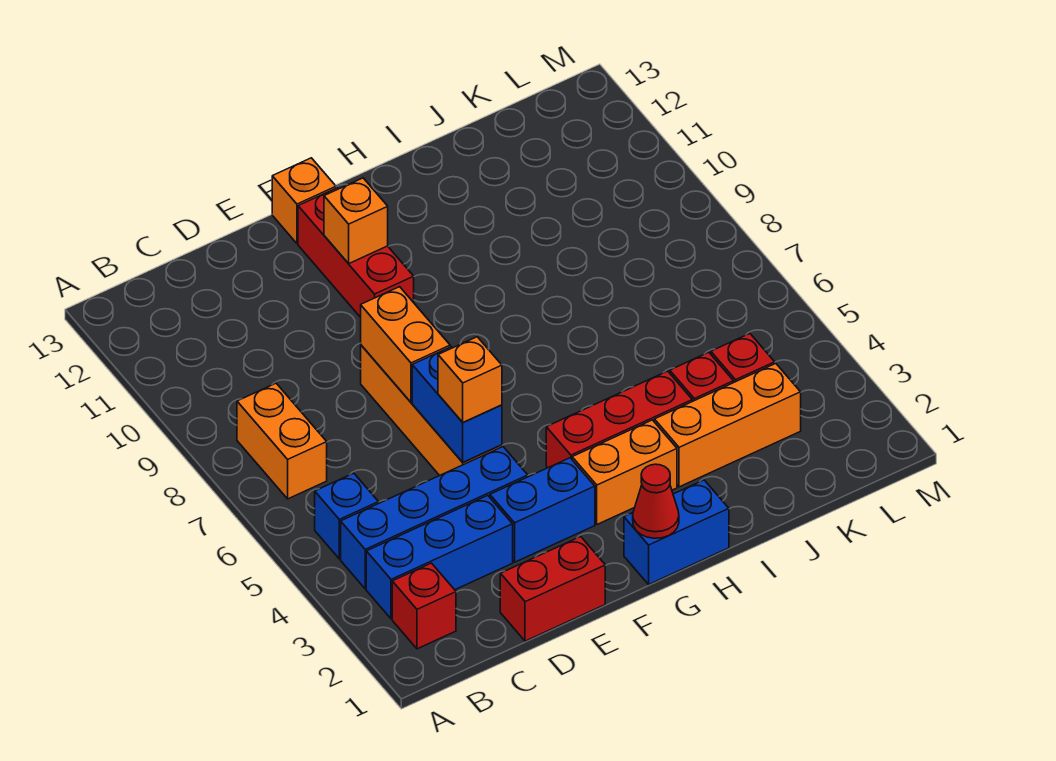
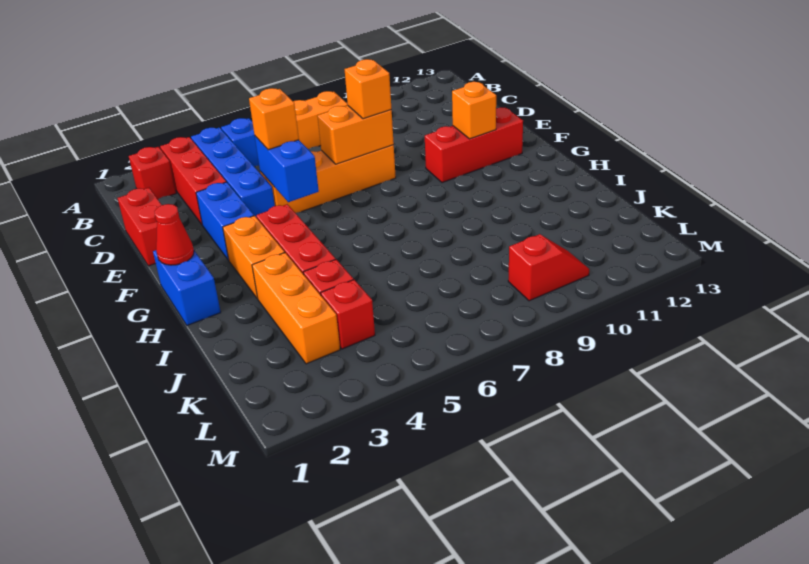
blue brick B3:D3 level 1 -> red brick B3:D3 level 1
blue brick E5:E6 level 2 -> blue brick E5:F5 level 2
orange brick F13 level 1 -> orange brick E8 level 3
none -> red slope L9:L10 level 1 top 9

